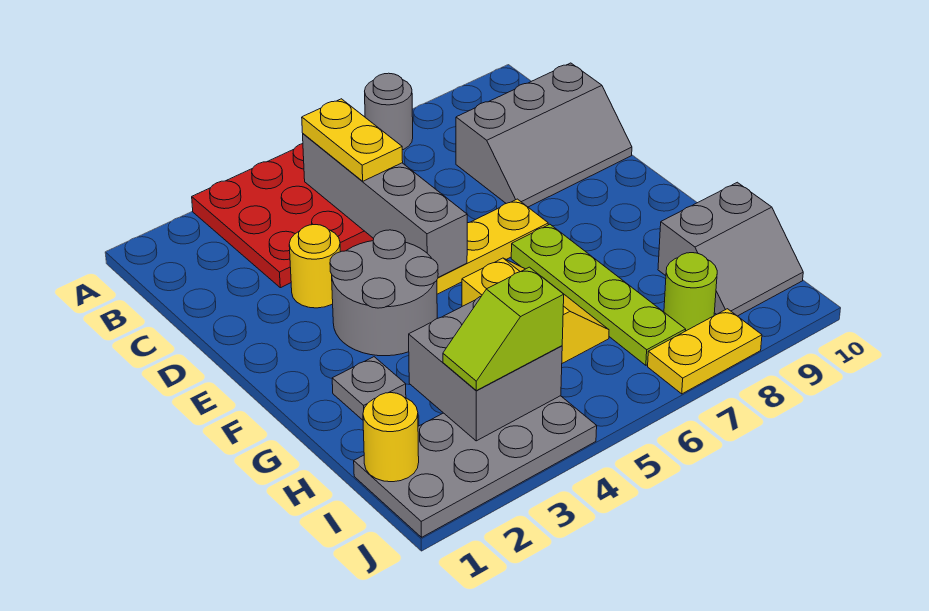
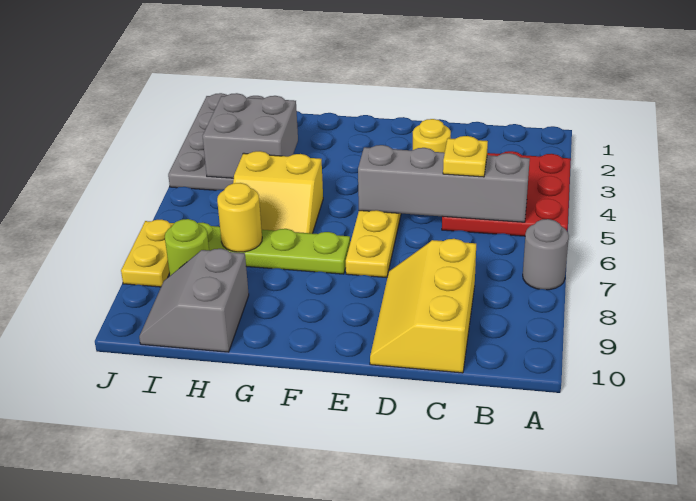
yellow plate B5:C5 level 3 -> yellow plate C5 level 3
grey slope C8:D10 level 1 top C -> yellow slope C8:D10 level 1 top C
grey round brick E3:F4 level 1 -> none
grey plate G2 level 1 -> none
yellow round brick I1 level 2 -> yellow round brick H7 level 2
lime slope I3:I4 level 3 top 4 -> none

